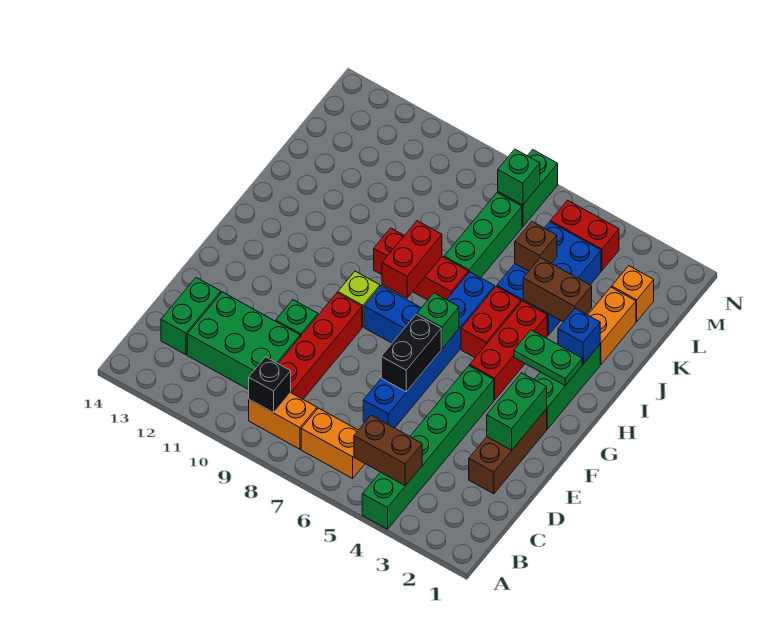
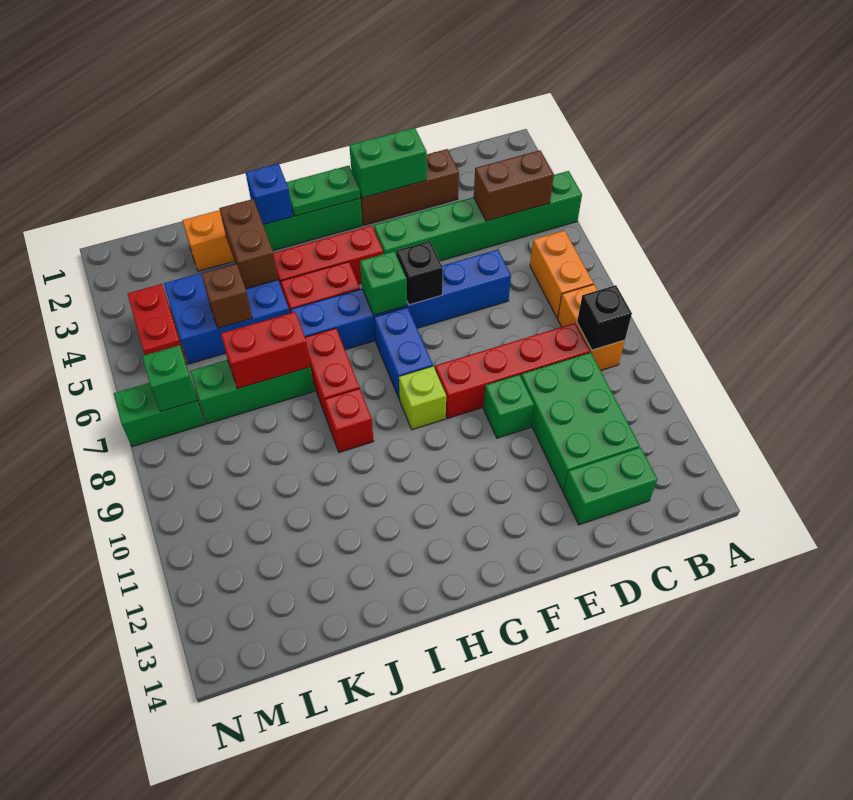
brown brick B4:B5 level 2 -> brown brick B4:C4 level 2
black brick E6:F6 level 2 -> black brick F6 level 2
green plate H2:H3 level 2 -> green plate G2:H2 level 2
red brick H8:I8 level 2 -> red brick J7:K7 level 2
orange brick L2 level 1 -> none

